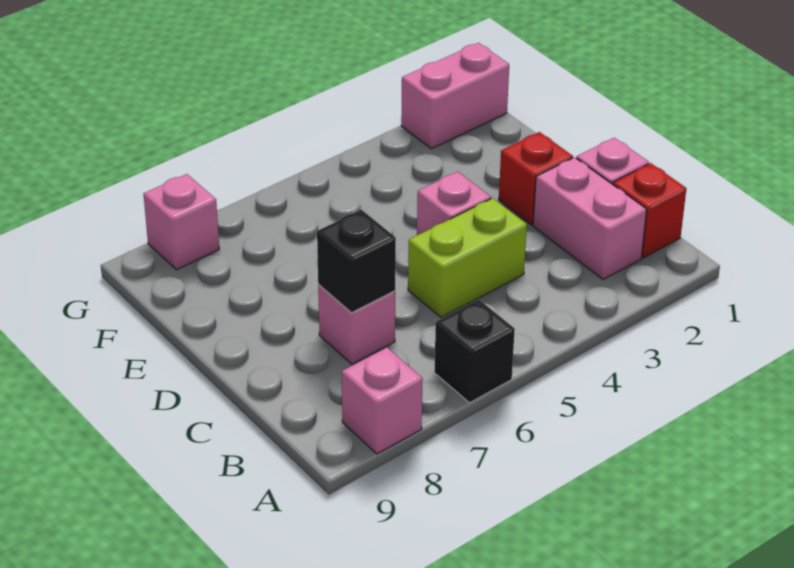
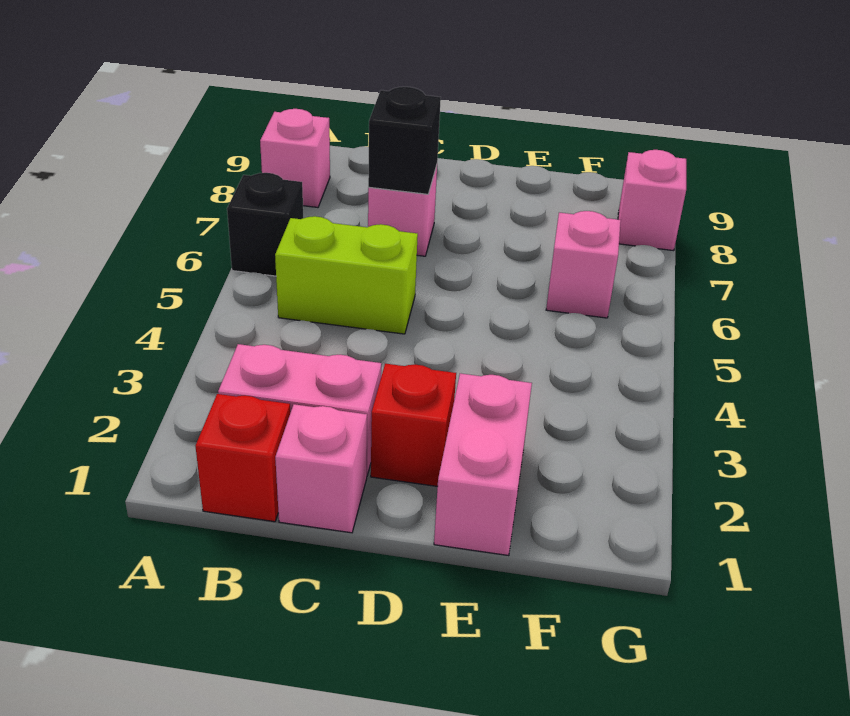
lime brick C4:C5 level 1 -> lime brick B5:C5 level 1
pink brick D4 level 1 -> pink brick F6 level 1
pink brick G1:G2 level 1 -> pink brick E1:E2 level 1

